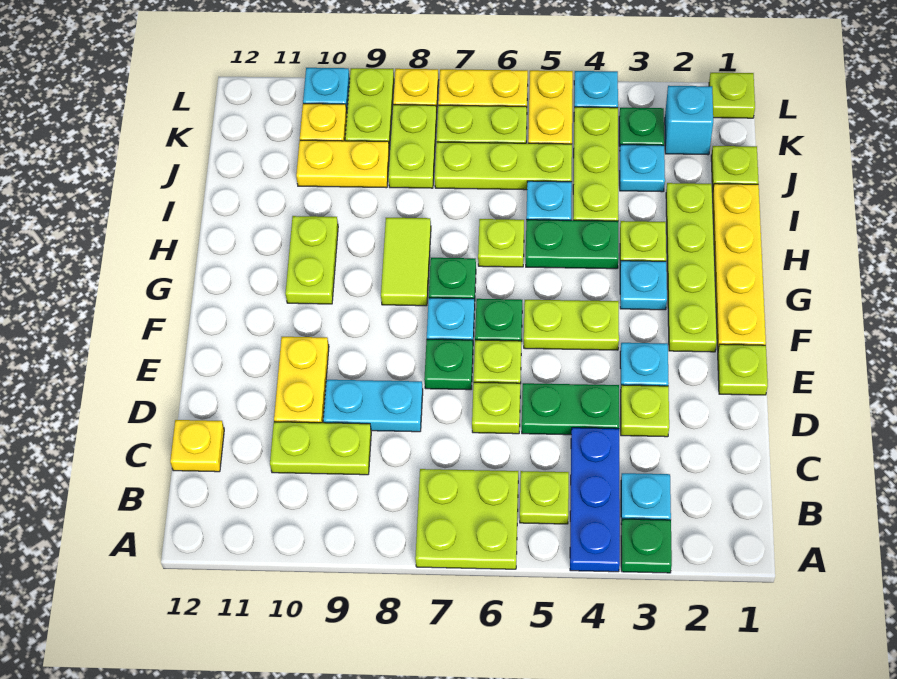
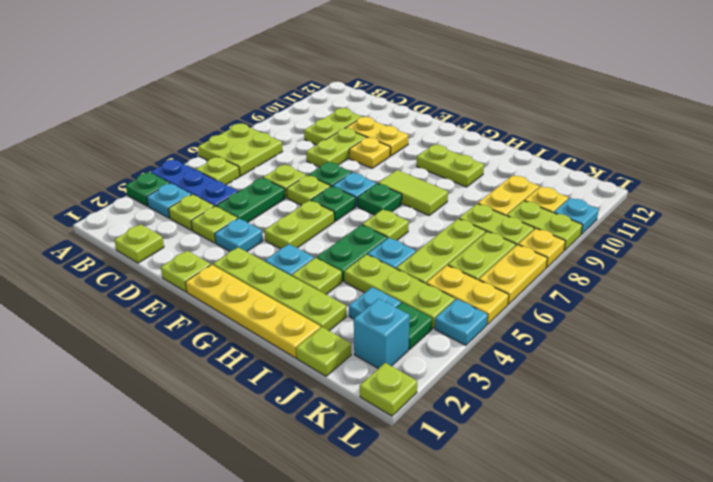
none -> lime plate C1 level 1
none -> lime plate C3 level 1
yellow plate C12 level 1 -> yellow plate E9 level 1
cyan plate D8:D9 level 1 -> lime plate D8:D9 level 1

